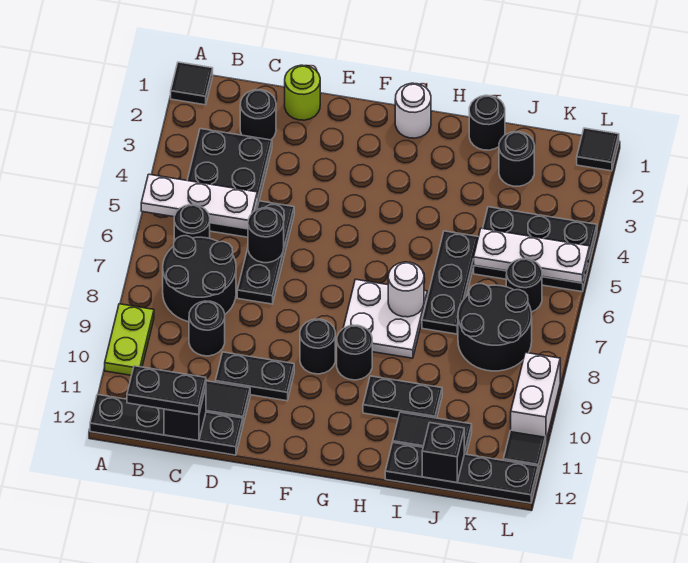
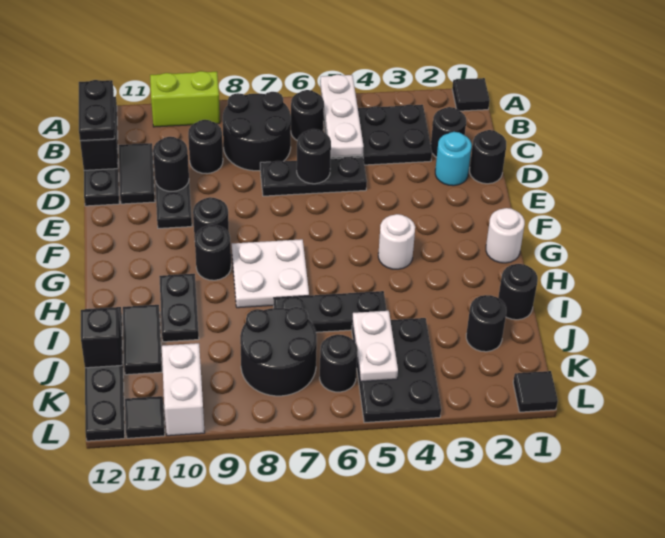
lime plate A9:A10 level 1 -> lime brick A9:A10 level 1
lime round brick D1 level 1 -> black round brick D1 level 1
none -> cyan round brick D2 level 1
none -> black round brick D10 level 2
white round brick H7 level 2 -> white round brick G4 level 1
white plate J5:L5 level 2 -> white plate J5:K5 level 2
white brick L9:L10 level 1 -> white brick K10:L10 level 1

